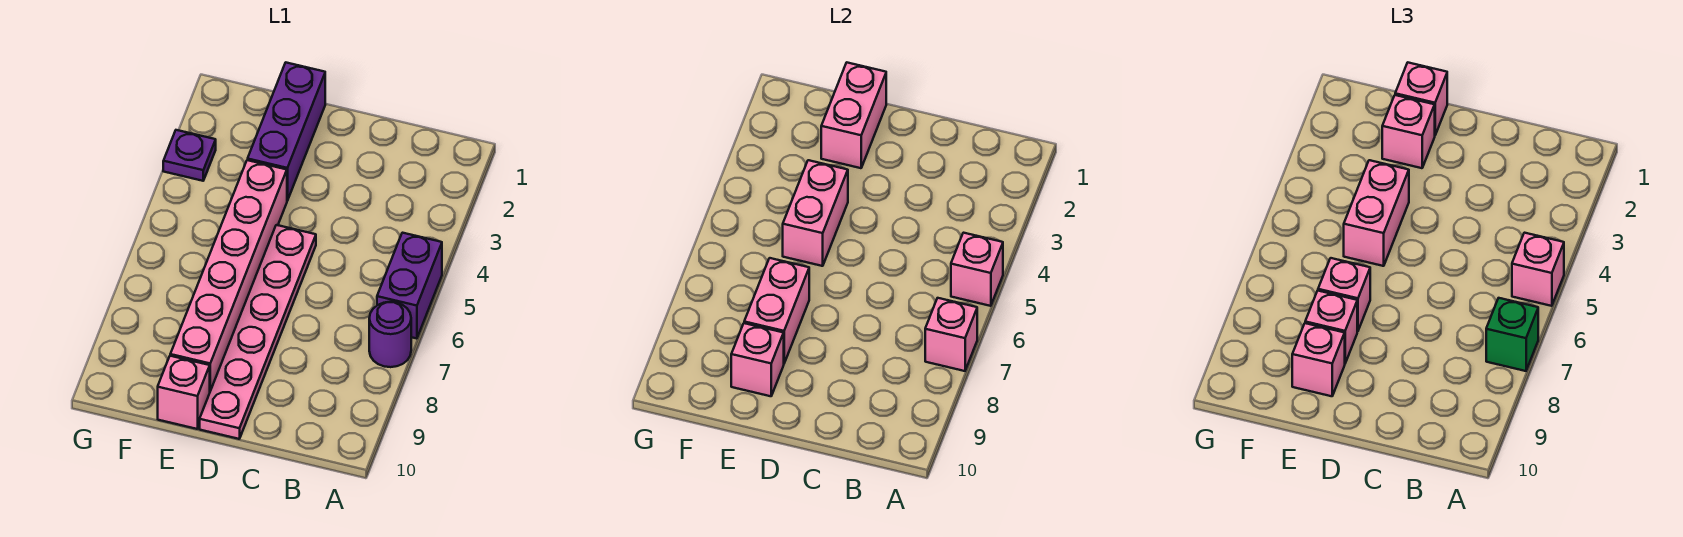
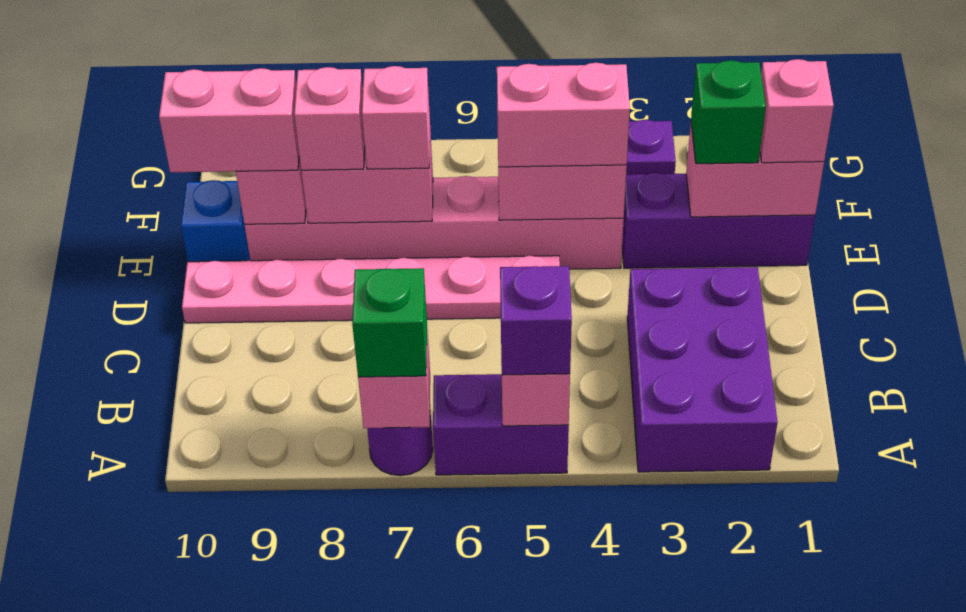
none -> purple brick A2:C3 level 1
pink brick A5 level 3 -> purple brick A5 level 3
pink brick E2 level 3 -> green brick E2 level 3
pink brick E9 level 3 -> pink brick E9:E10 level 3
pink brick E10 level 1 -> blue brick E10 level 1

